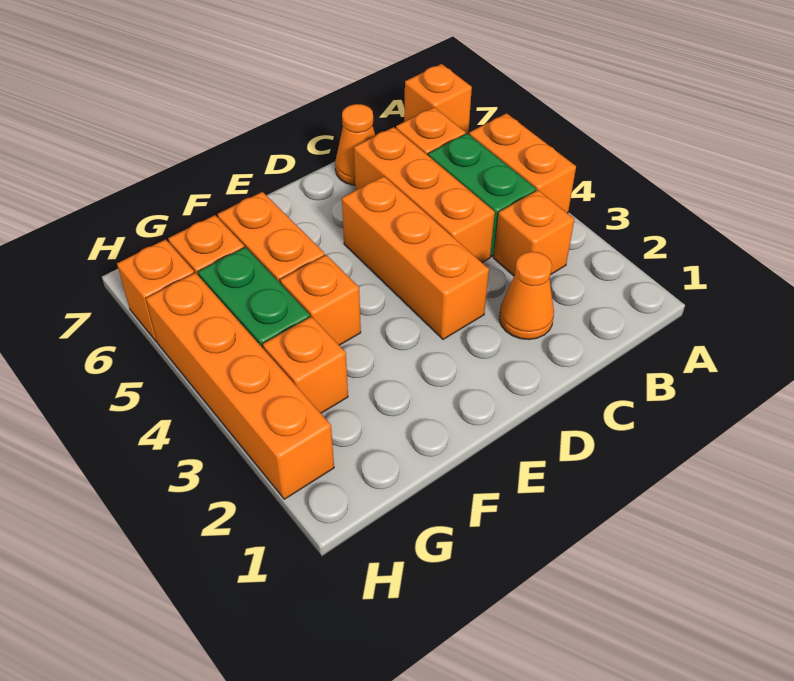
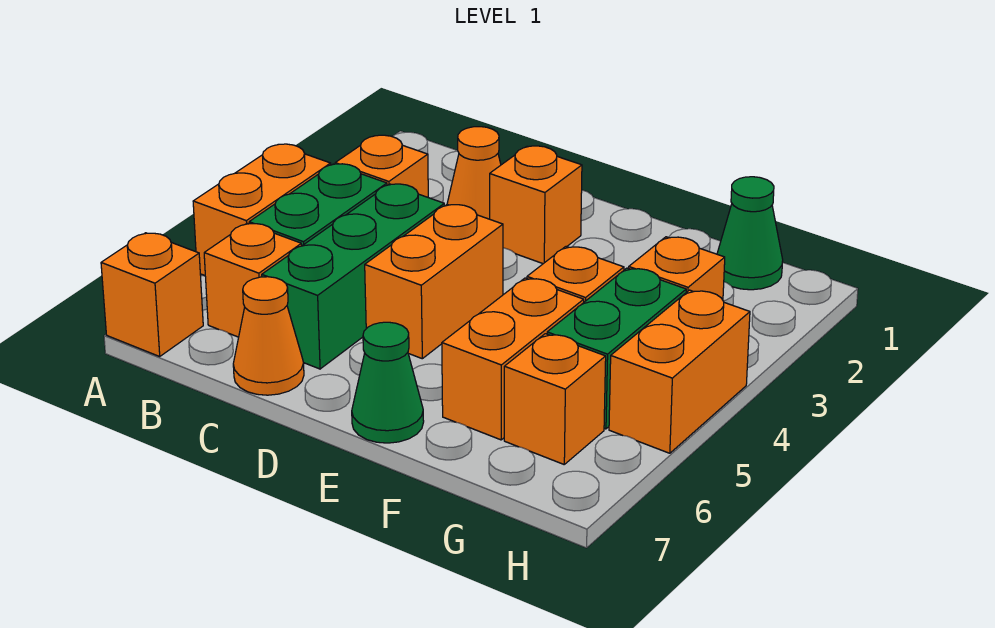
orange brick C4:C6 level 1 -> green brick C4:C6 level 1
orange brick D3:D5 level 1 -> orange brick D4:D5 level 1
none -> green cone E7 level 1
none -> green cone G1 level 1
orange brick H2:H5 level 1 -> orange brick H4:H5 level 1
orange brick H6 level 1 -> orange brick D2 level 1

